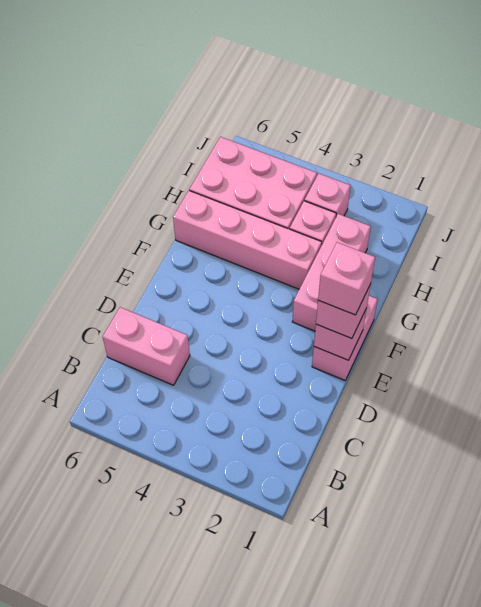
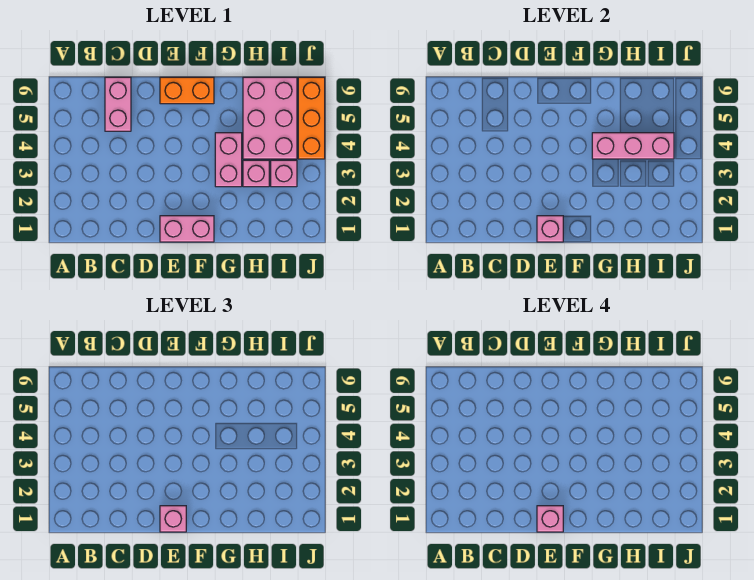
none -> orange brick E6:F6 level 1
pink brick F2:H2 level 1 -> pink brick G4:I4 level 2
pink brick G3:G6 level 1 -> pink brick G3:G4 level 1
none -> orange brick J4:J6 level 1

